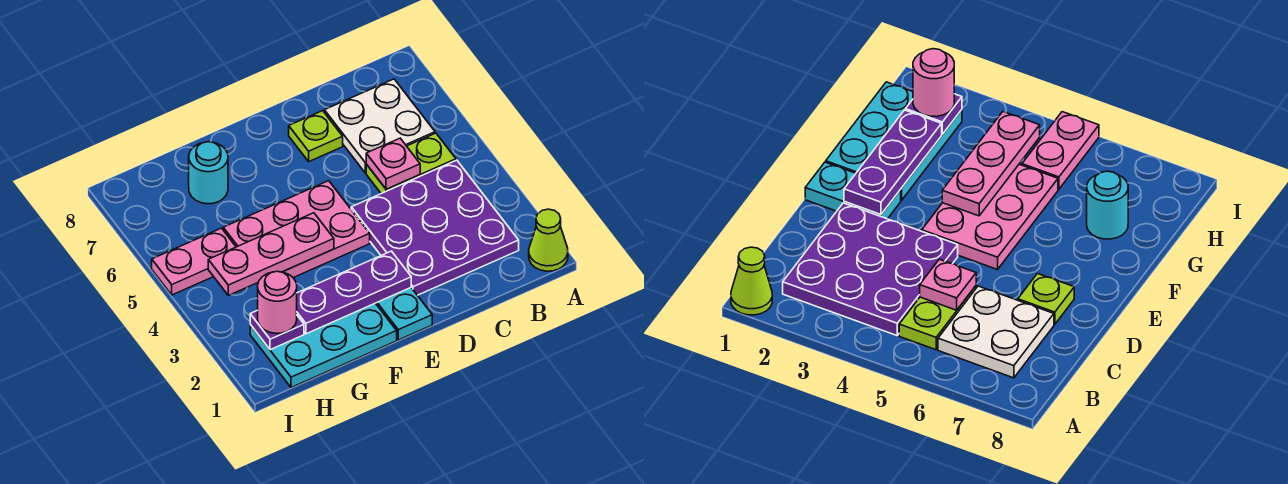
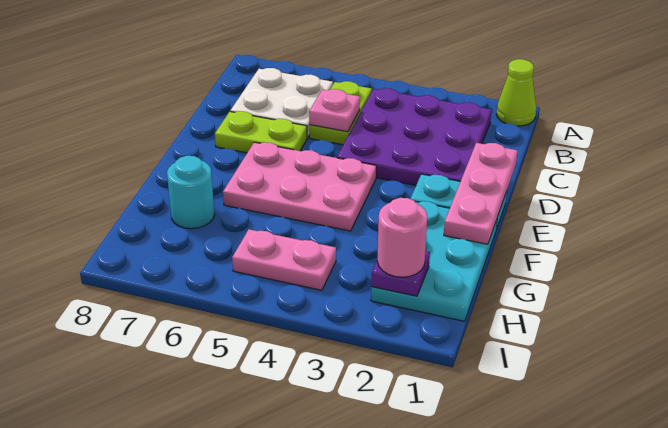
lime plate D7 level 1 -> lime plate D6:D7 level 1
purple plate E2:G2 level 2 -> none
pink plate E4:G5 level 1 -> pink plate E4:F6 level 1
pink plate F4:H4 level 2 -> pink plate D1:F1 level 2
pink plate H5:I5 level 1 -> pink plate H4:H5 level 1

